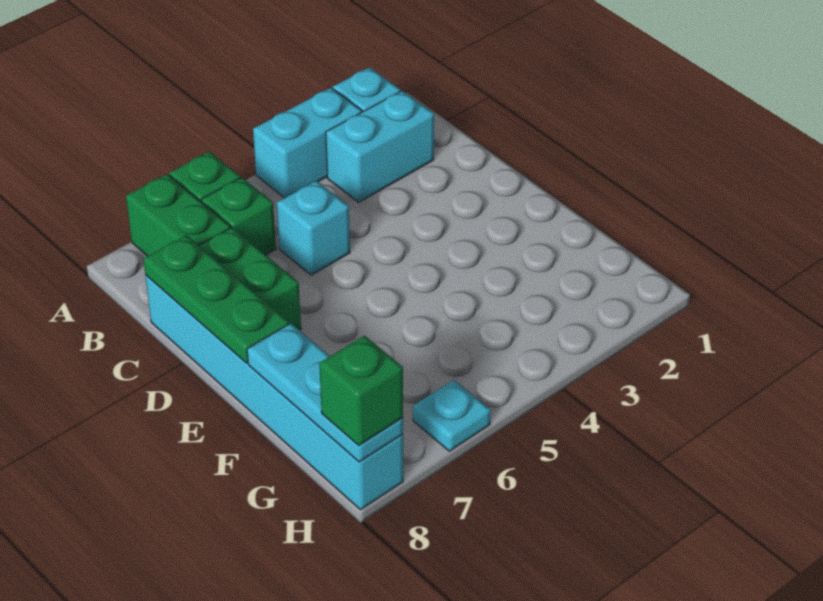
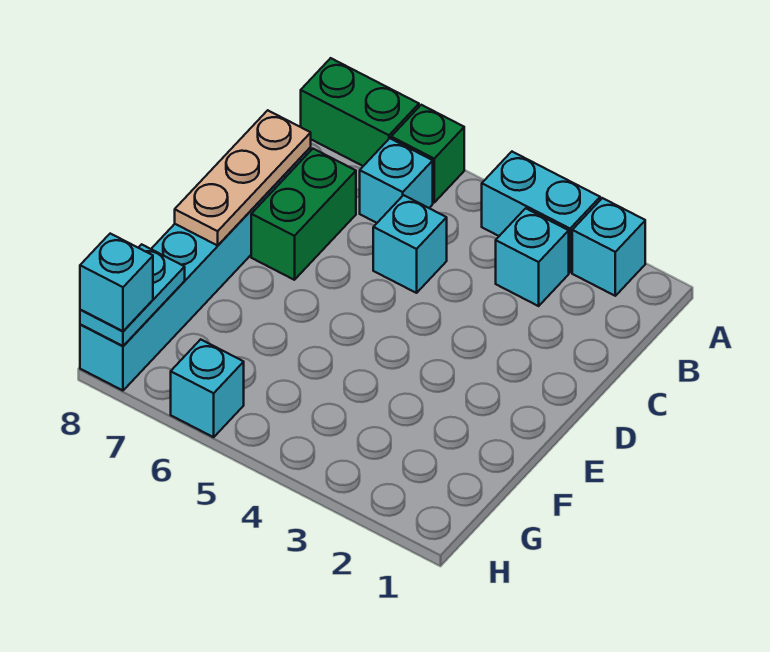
green brick A7:B7 level 1 -> green brick A7:A8 level 1
cyan brick B2:B3 level 1 -> cyan brick B3 level 1
green brick B6 level 1 -> cyan brick B6 level 1
green plate C8:E8 level 2 -> tan plate C8:E8 level 2
cyan plate F8:H8 level 2 -> cyan plate G8:H8 level 2
cyan plate H6 level 1 -> cyan brick H6 level 1
green brick H8 level 3 -> cyan brick H8 level 3

